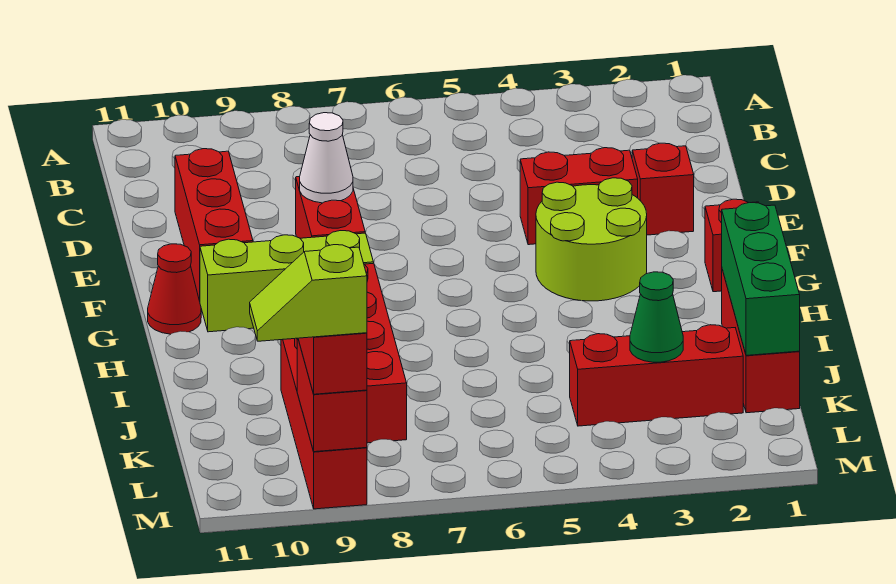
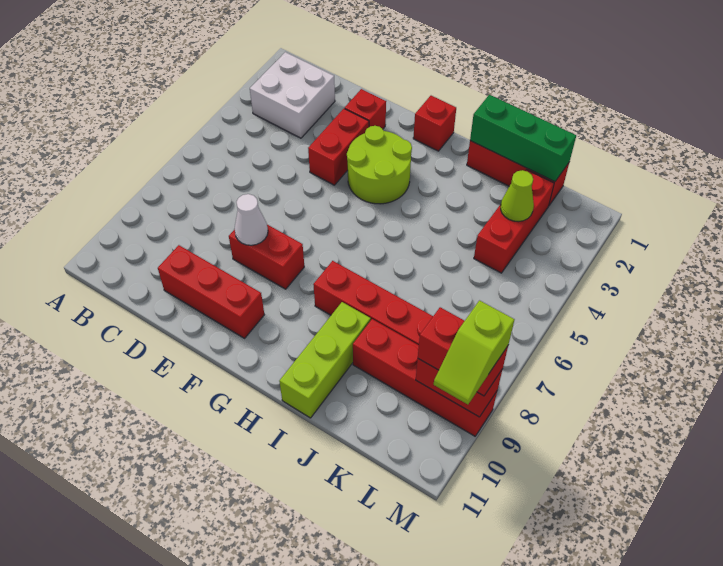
none -> white brick B2:C3 level 1
lime brick G8:G10 level 1 -> lime brick I9:I11 level 1
red cone G11 level 1 -> none
green cone K3 level 2 -> lime cone K3 level 2

